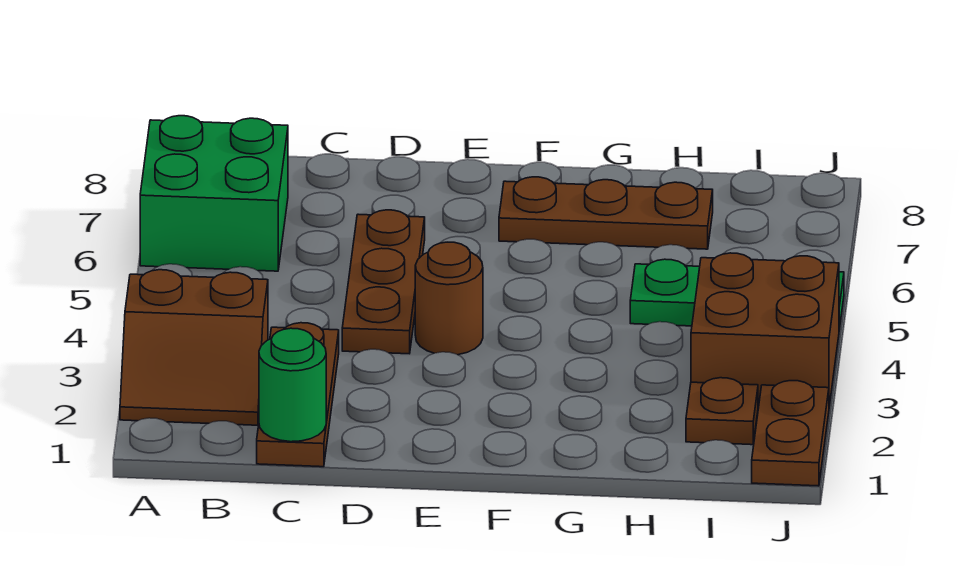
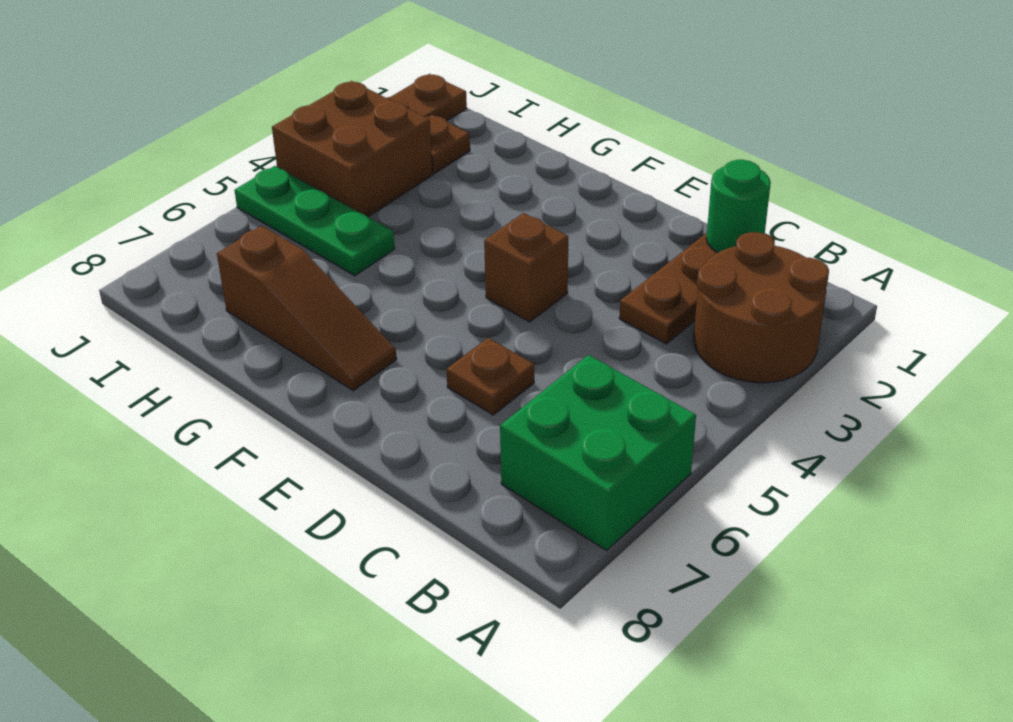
brown slope A2:B3 level 1 top 3 -> brown round brick A2:B3 level 1
brown plate D4:D6 level 1 -> brown plate D6 level 1
brown round brick E4 level 1 -> brown brick E4 level 1
brown plate F7:H7 level 1 -> brown slope F7:H7 level 1 top H

